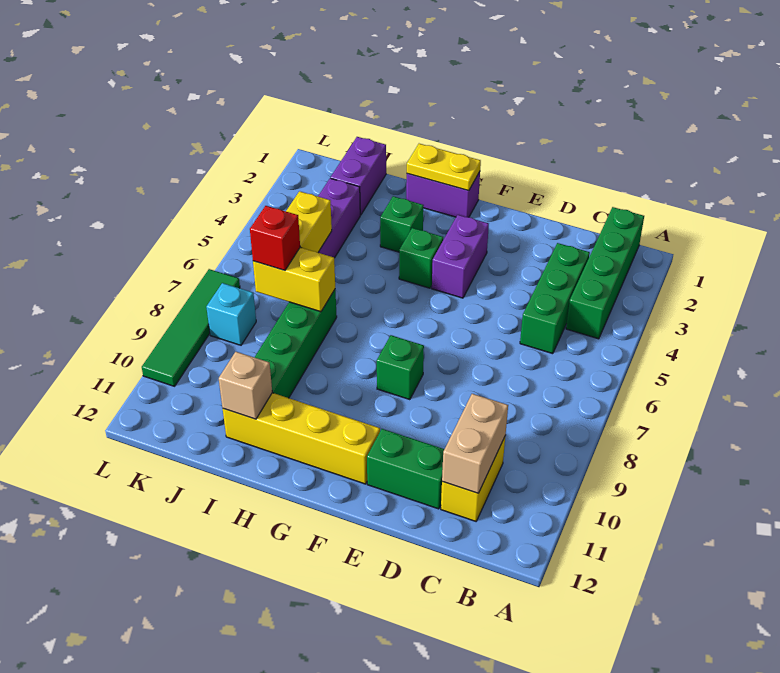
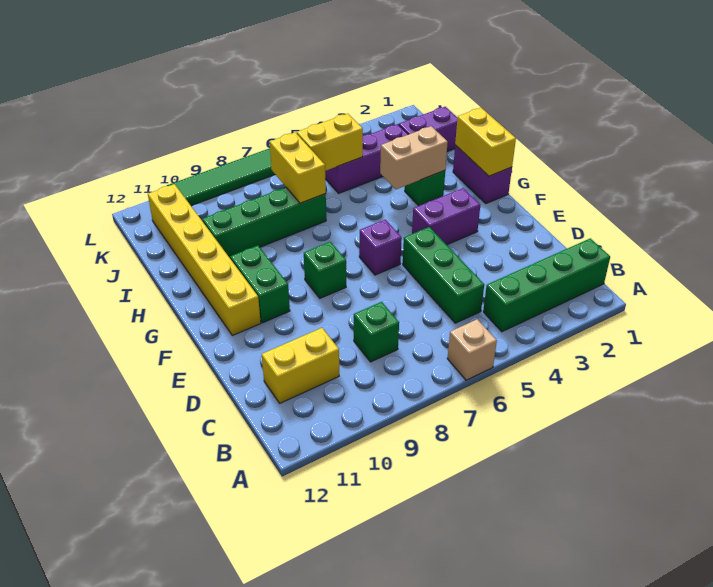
green brick C3:C5 level 1 -> green brick C5:E5 level 1
tan brick C10:C11 level 2 -> tan brick H3:H4 level 2
green brick D11:E11 level 1 -> green brick F10:G10 level 1
none -> purple brick F6 level 1
yellow brick F11:I11 level 1 -> yellow brick F11:K11 level 1
yellow plate G1:H1 level 2 -> yellow brick G1:H1 level 2
green brick G4 level 1 -> green brick C8 level 1
tan brick I11 level 2 -> tan brick A6 level 1
red brick J7 level 3 -> none
cyan brick K8 level 1 -> none

